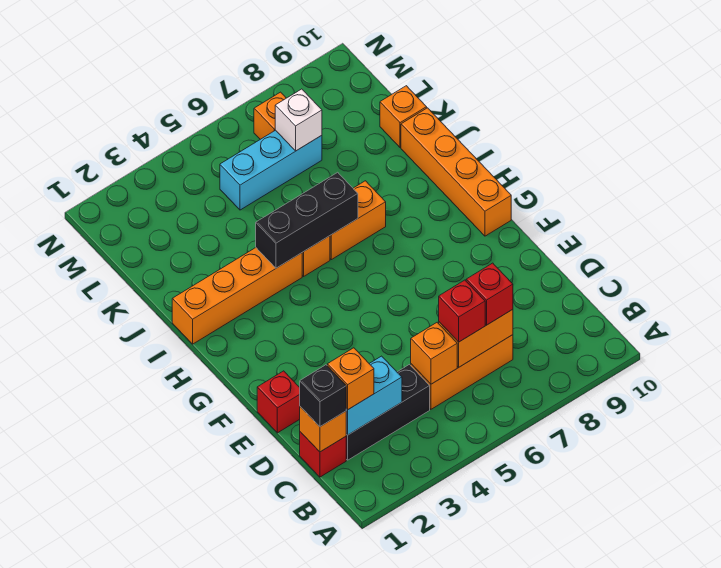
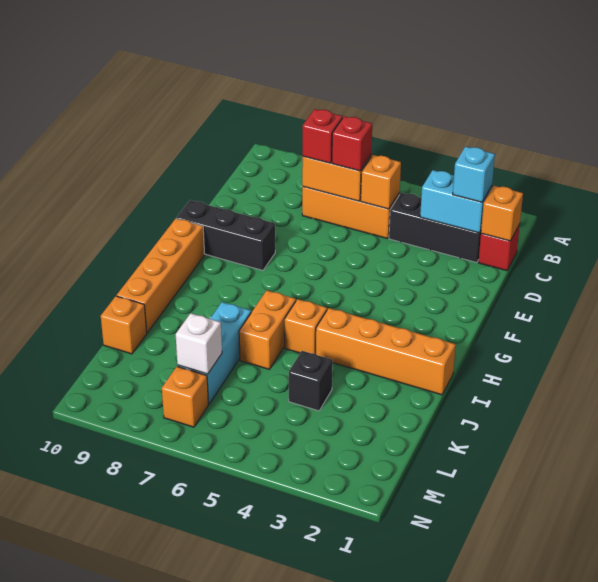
black brick C1 level 3 -> black brick K4 level 1
orange brick C2 level 3 -> cyan brick C2 level 3
red brick E1 level 1 -> none
black brick I4:I6 level 2 -> black brick F8:F10 level 1
orange brick I6:I7 level 1 -> orange brick I6:J6 level 1
cyan brick L5:L7 level 1 -> cyan brick J7:L7 level 1

